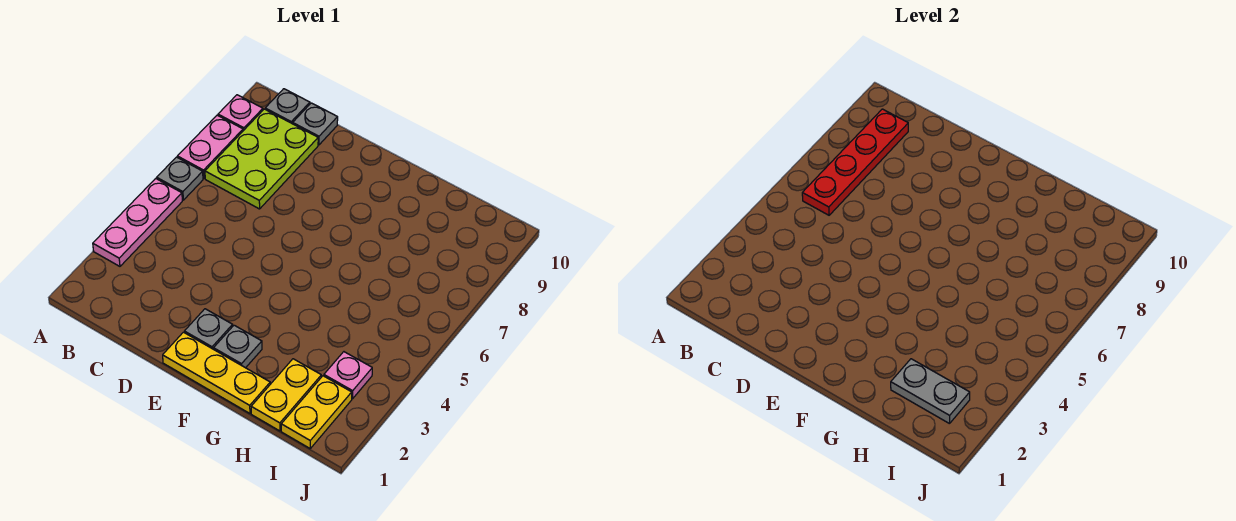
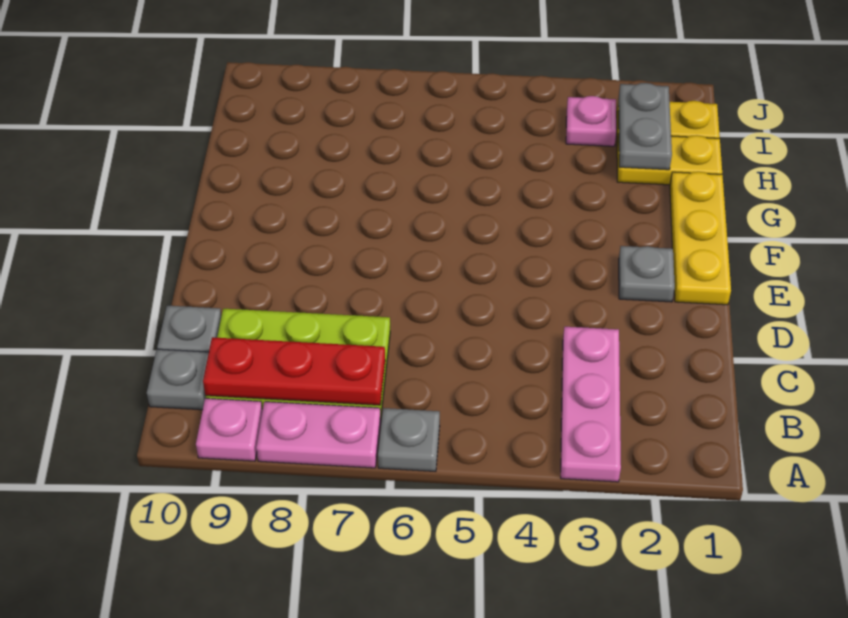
pink plate A3:A5 level 1 -> pink plate A3:C3 level 1
red plate B6:B9 level 2 -> red plate B7:B9 level 2
grey plate F2 level 1 -> none

